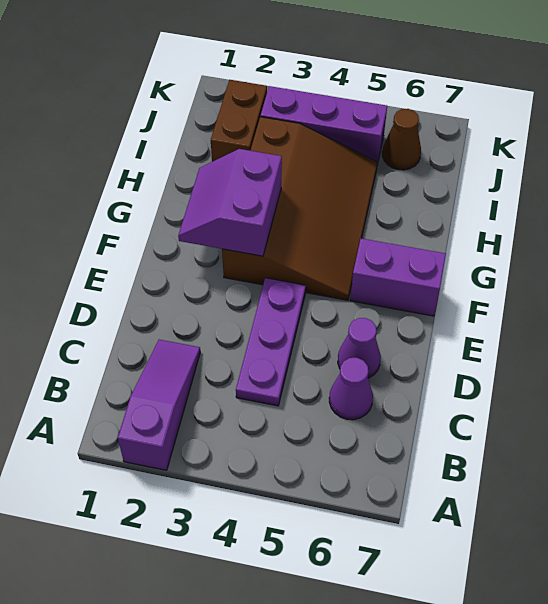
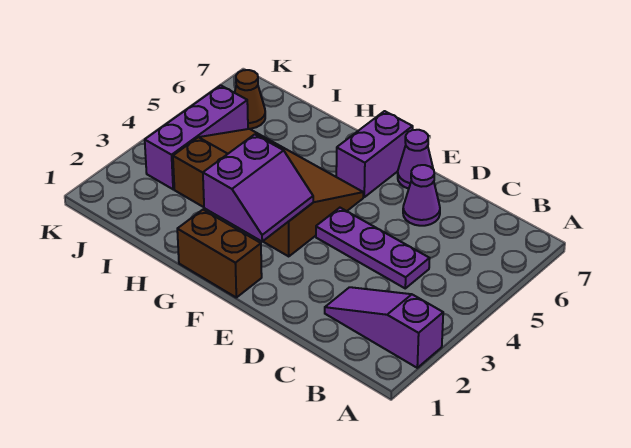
purple cone C6 level 1 -> purple cone E7 level 1
purple slope F2:G3 level 2 top 3 -> purple slope F2:G3 level 2 top G
brown brick I2:J2 level 1 -> brown brick F1:G1 level 1

